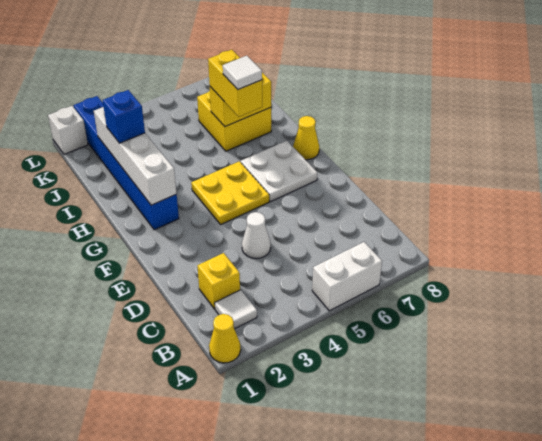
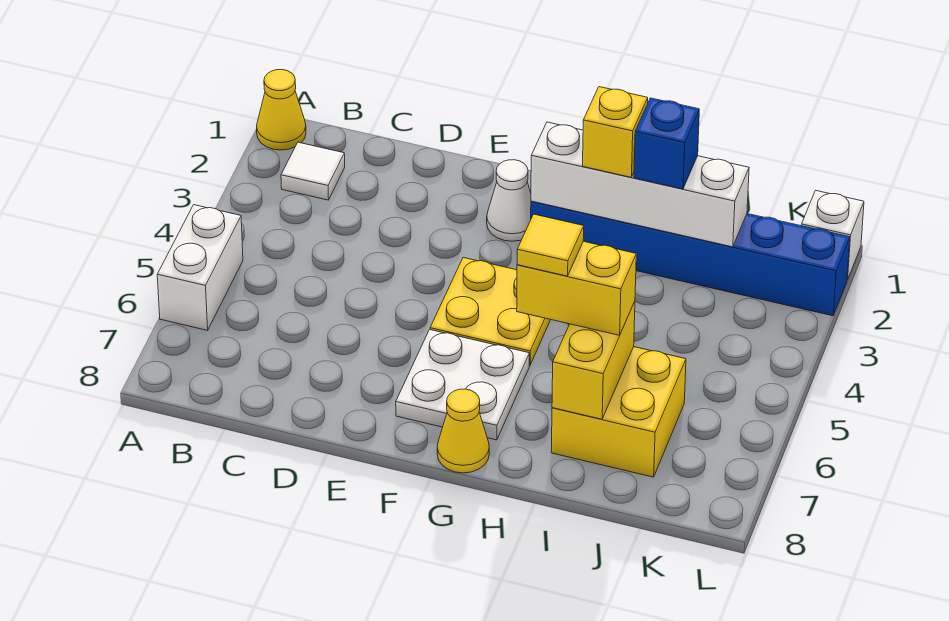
yellow brick C2 level 1 -> yellow brick H2 level 3
white cone D4 level 1 -> white cone F2 level 1
white tile H6 level 4 -> yellow tile H6 level 4

